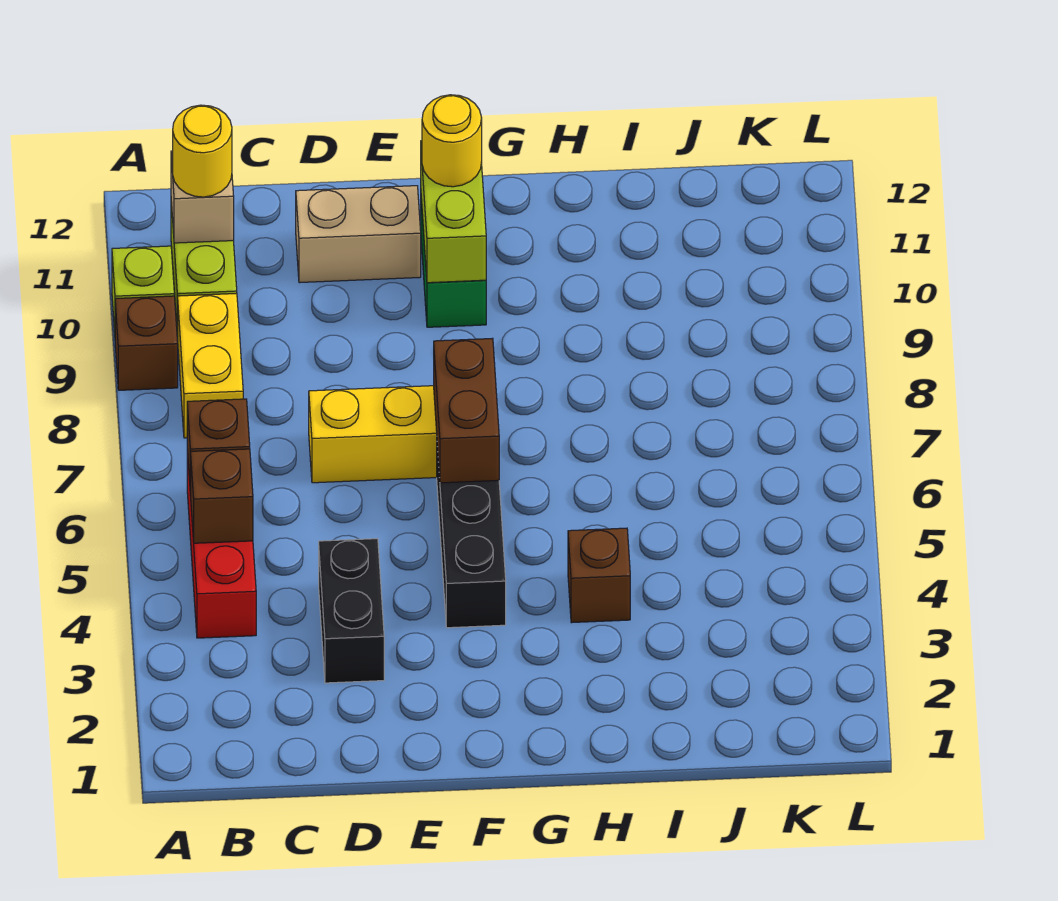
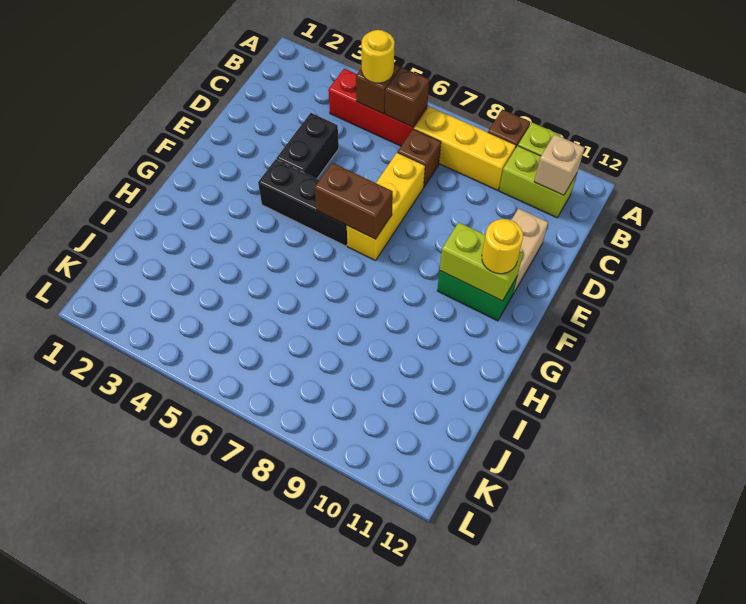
yellow brick B8:B9 level 1 -> yellow brick B7:B9 level 1
yellow round brick B11 level 3 -> yellow round brick B5 level 3
black brick D3:D4 level 1 -> black brick D4:E4 level 1
brown brick H4 level 1 -> brown brick C7 level 1

